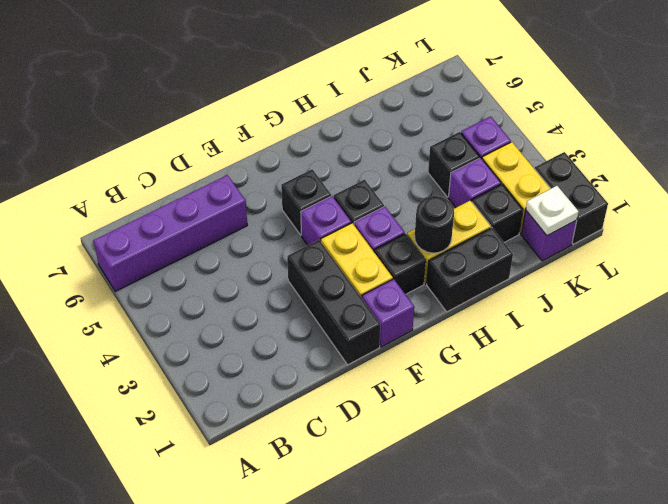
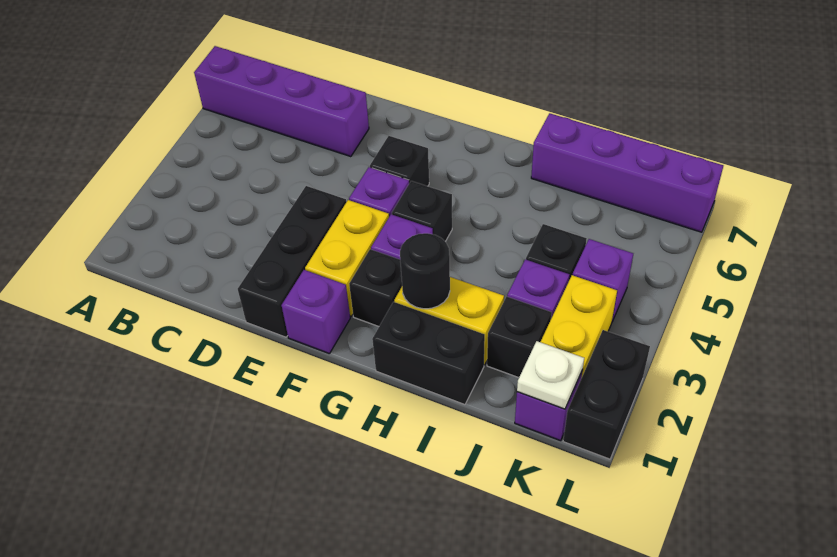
none -> purple brick I7:L7 level 1

